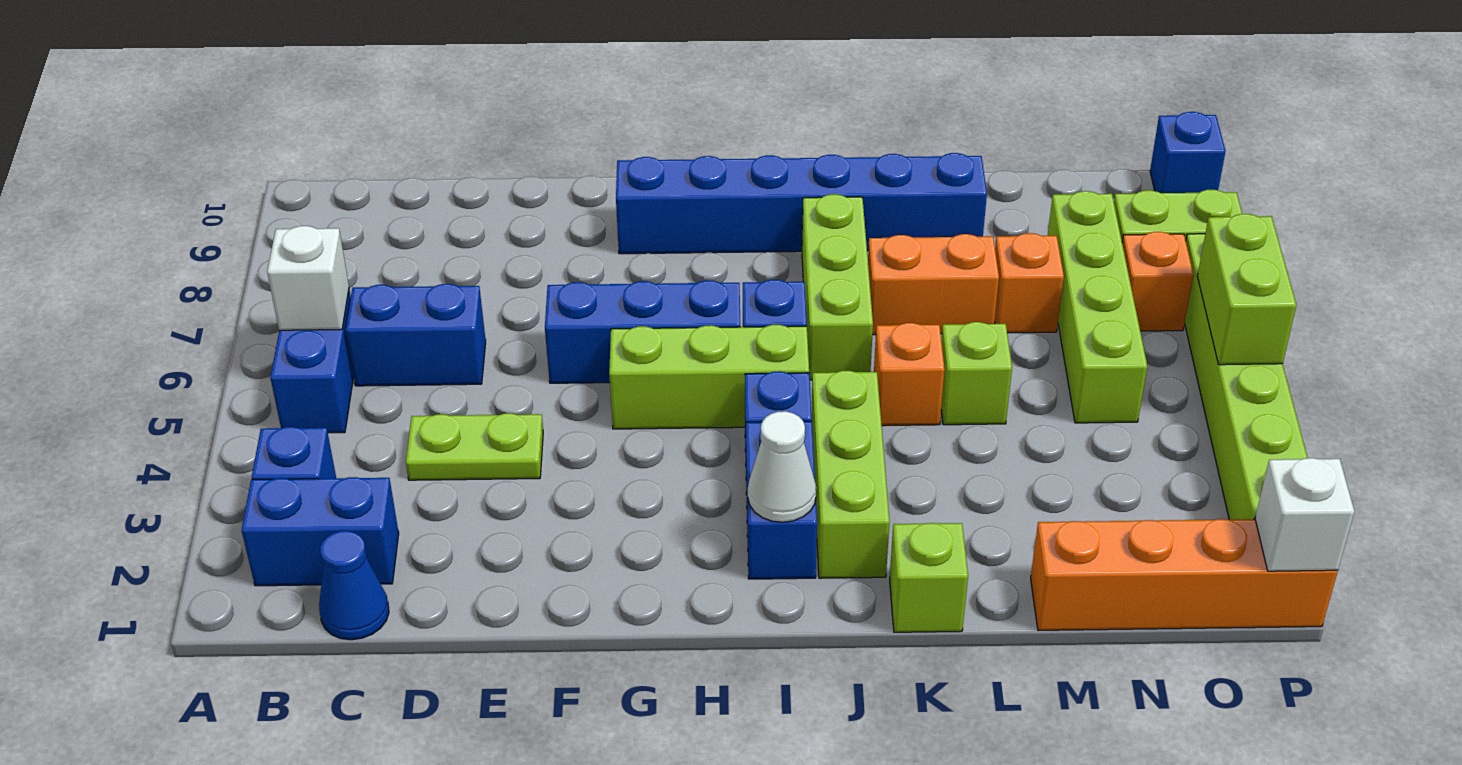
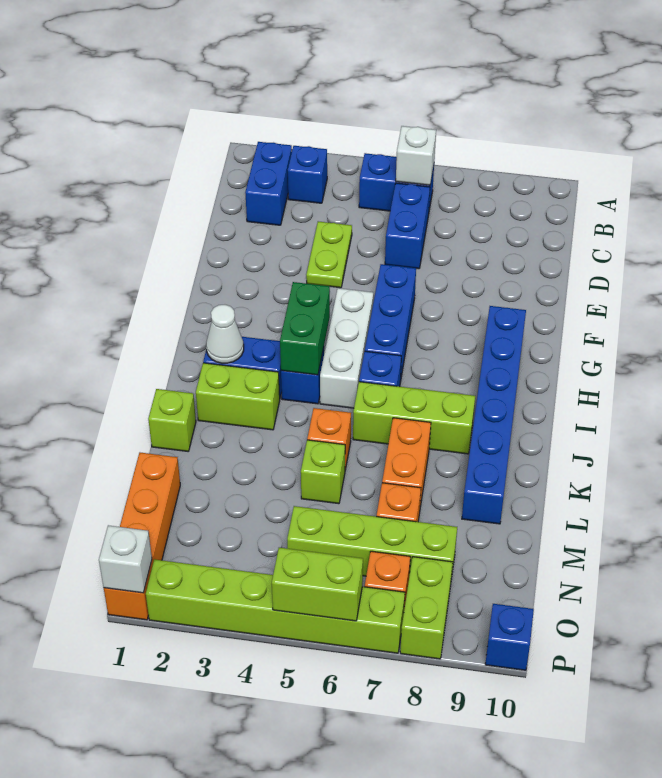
blue cone C1 level 1 -> none
lime brick G5:I5 level 1 -> white brick G5:I5 level 1
none -> green brick H4:I4 level 2
lime brick J2:J4 level 1 -> lime brick J2:J3 level 1

